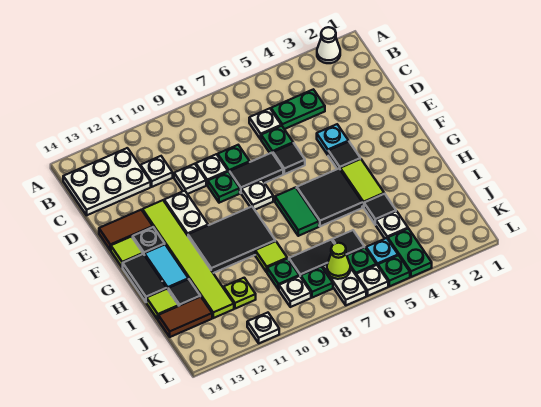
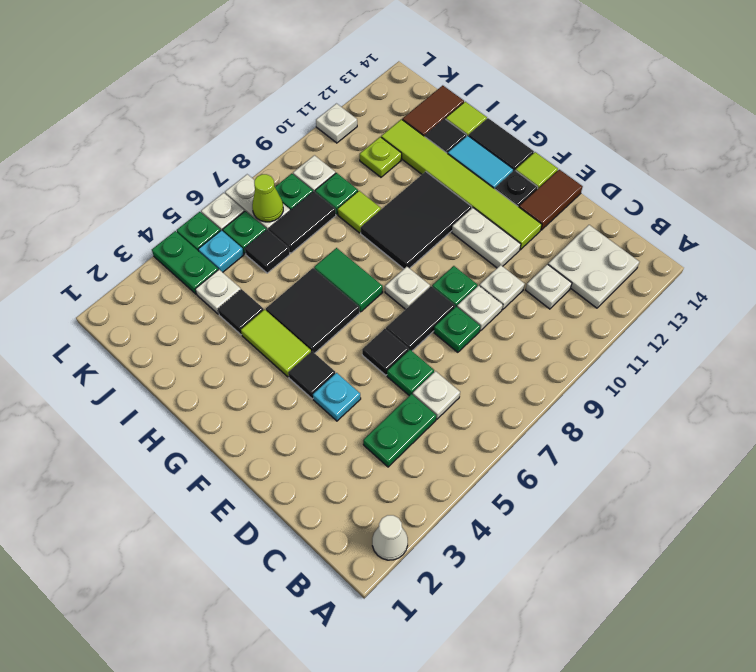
white plate B12:C14 level 1 -> white plate B12:C13 level 1

